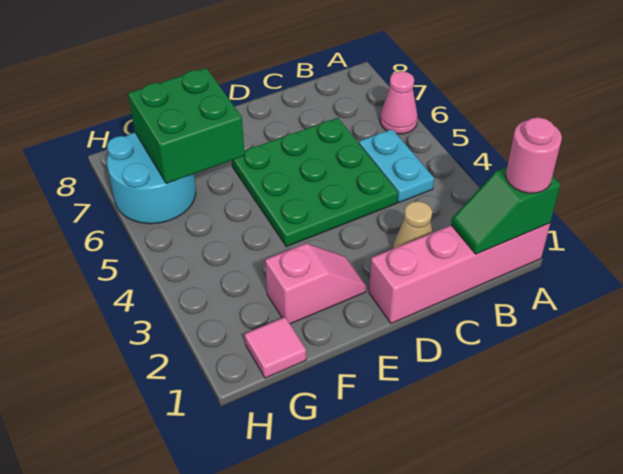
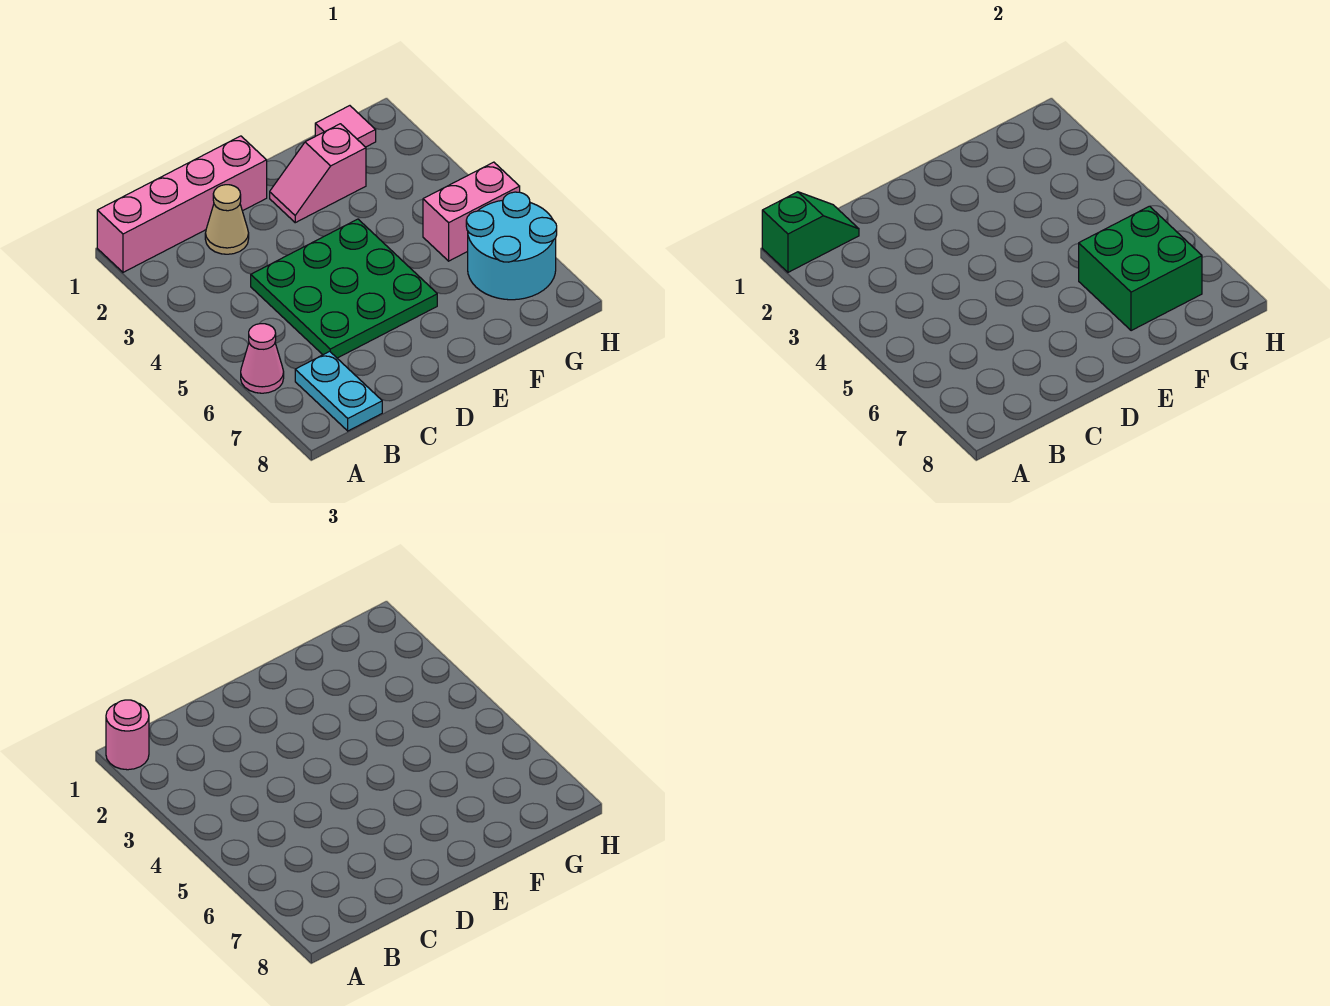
cyan plate B4:B5 level 1 -> cyan plate B7:B8 level 1
none -> pink brick G5:H5 level 1

